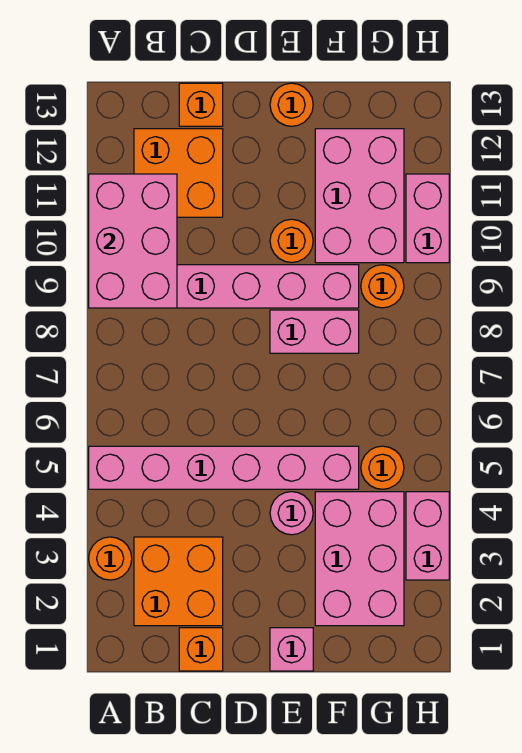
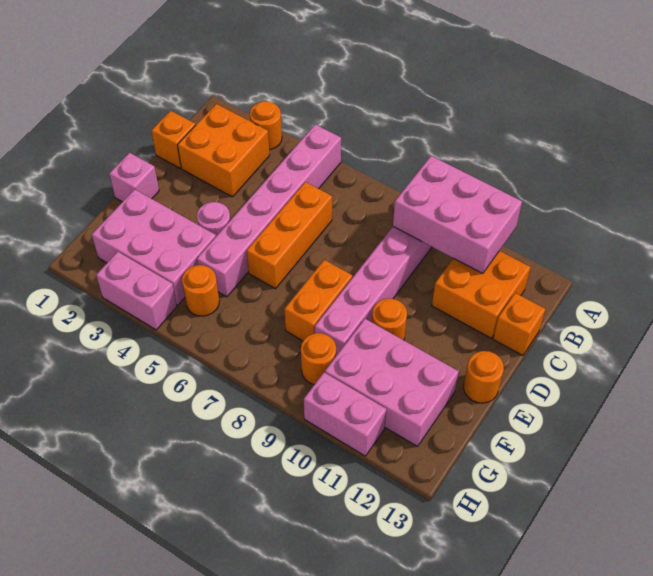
none -> orange brick C6:E6 level 1
pink brick E8:F8 level 1 -> orange brick E8:F8 level 1

